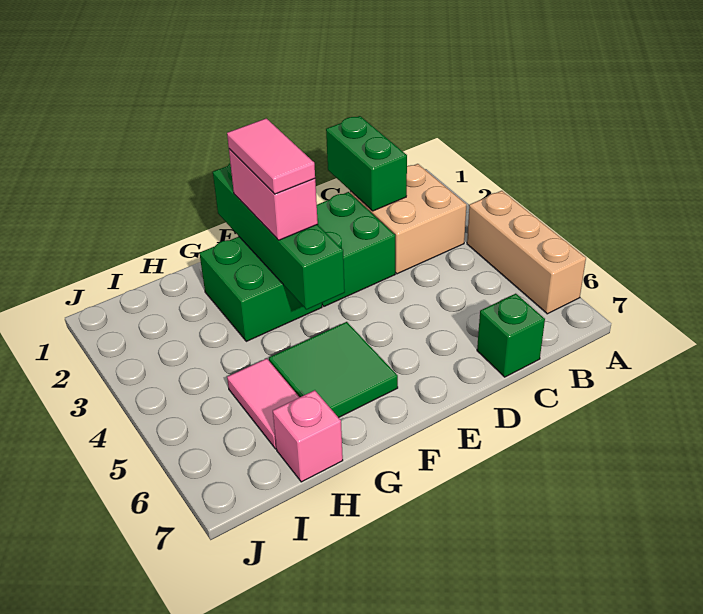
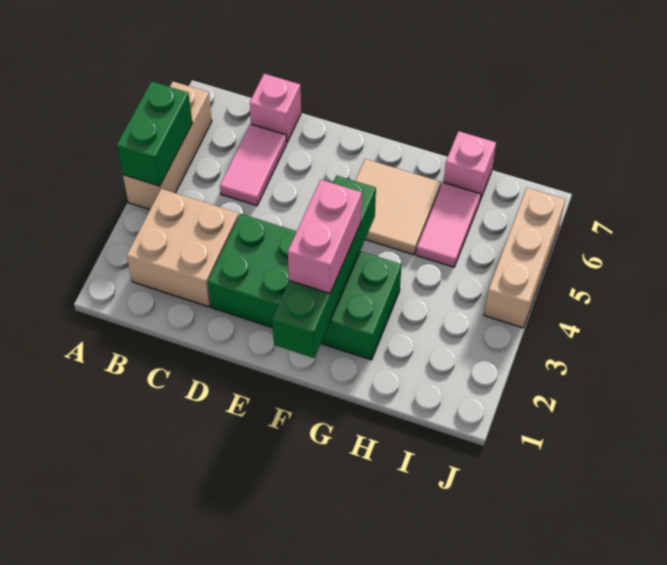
green brick C1:C2 level 2 -> green brick A4:A5 level 2
green brick C7 level 1 -> pink brick C7 level 1
pink tile F2:F3 level 4 -> pink tile C5:C6 level 1
green tile F5:G6 level 1 -> tan tile F5:G6 level 1
none -> tan brick J4:J6 level 1

